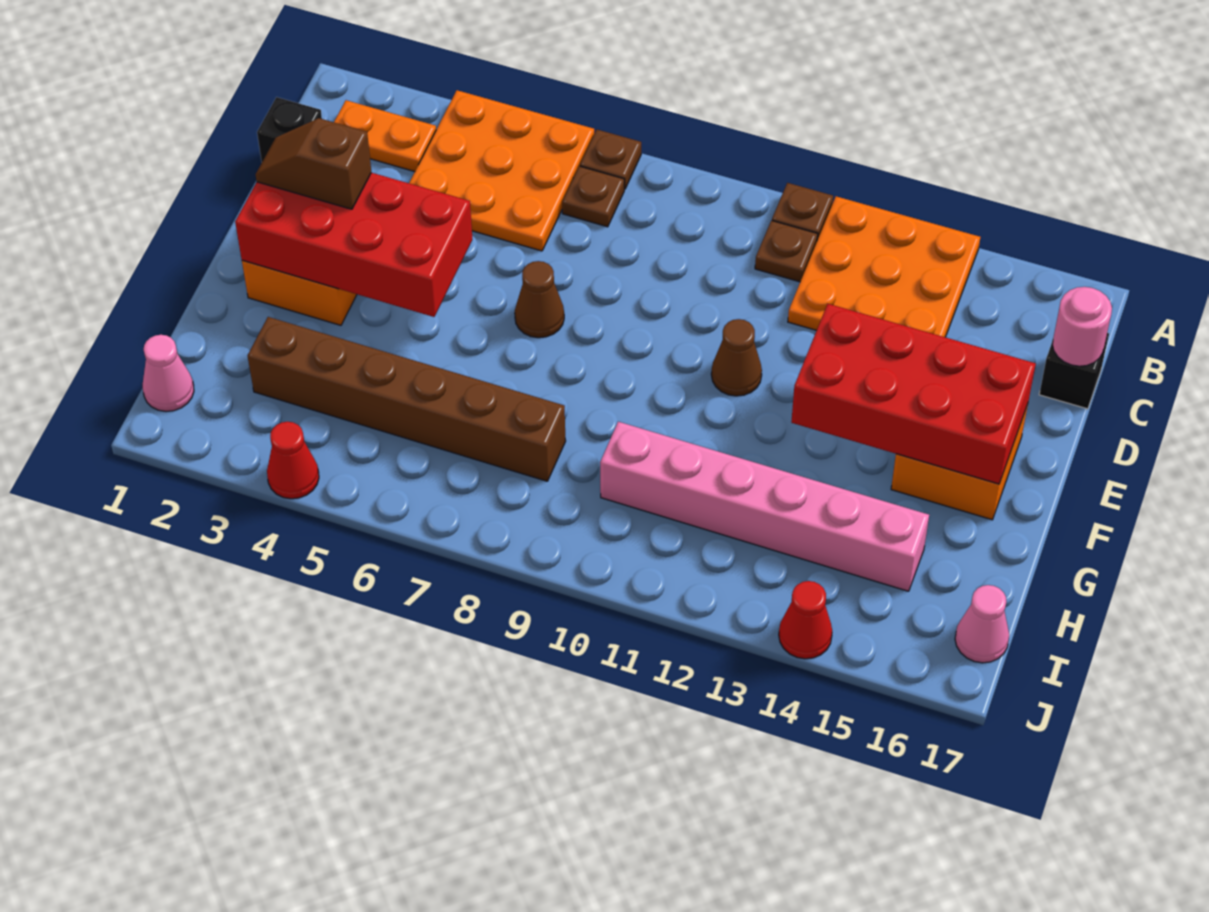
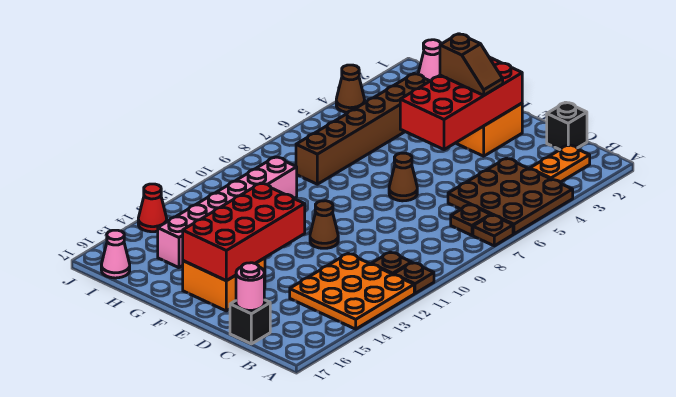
orange plate A4:C6 level 1 -> brown plate A4:C6 level 1
brown slope E2:E3 level 3 top 3 -> brown slope E3:F3 level 3 top F
red cone J4 level 1 -> brown cone J4 level 1

